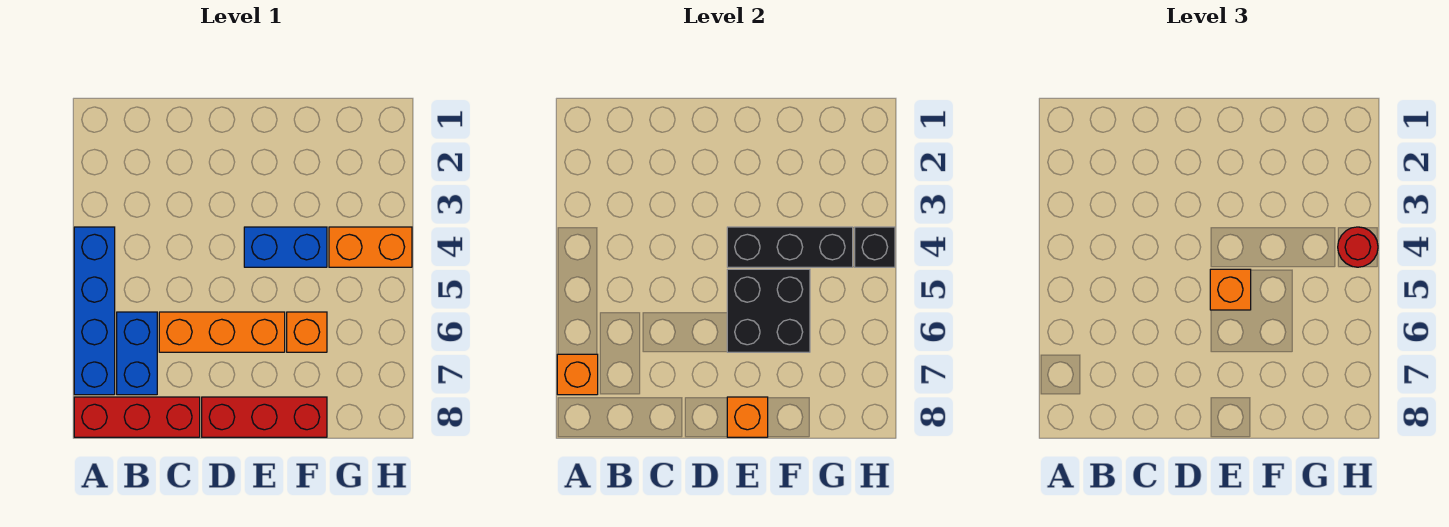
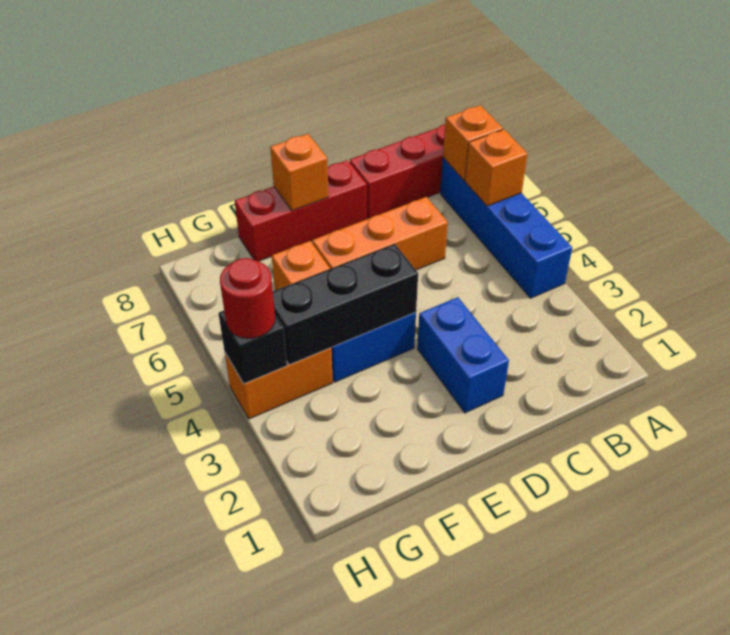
blue brick B6:B7 level 1 -> blue brick D2:D3 level 1
black brick E5:F6 level 2 -> none
orange brick E5 level 3 -> orange brick A6 level 2

